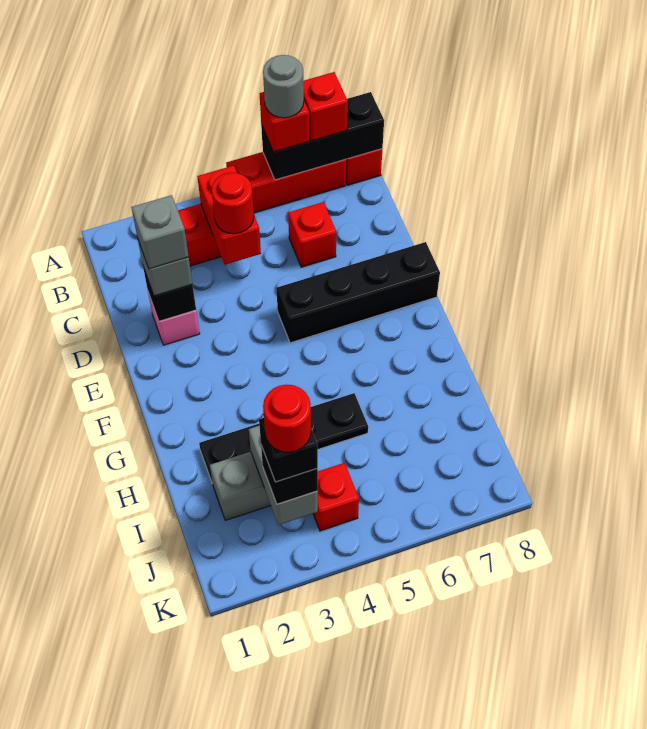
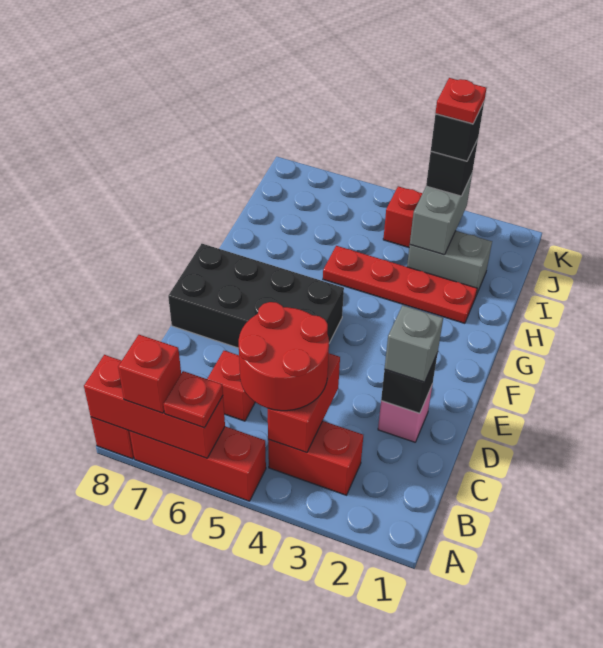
black brick A6:A8 level 2 -> red brick A6:A8 level 2
red brick A6 level 3 -> red plate A6 level 3
grey round brick A6 level 4 -> none
red round brick C4 level 3 -> red round brick B4:C5 level 3
grey brick D2 level 4 -> none
black brick E5:E8 level 1 -> black brick E5:F8 level 1
black plate H2:H5 level 1 -> red plate H2:H5 level 1
red round brick J3 level 5 -> red plate J3 level 5

